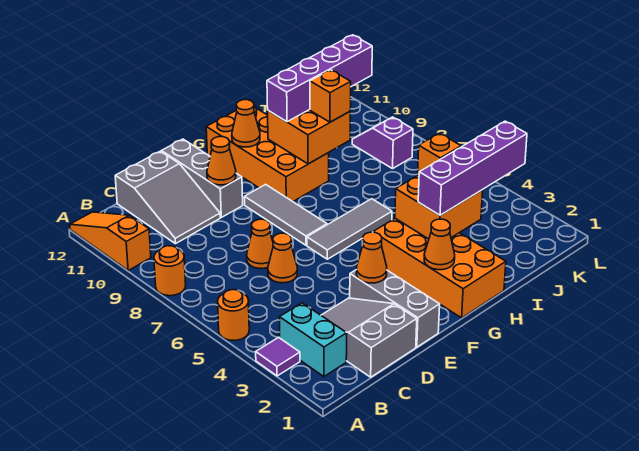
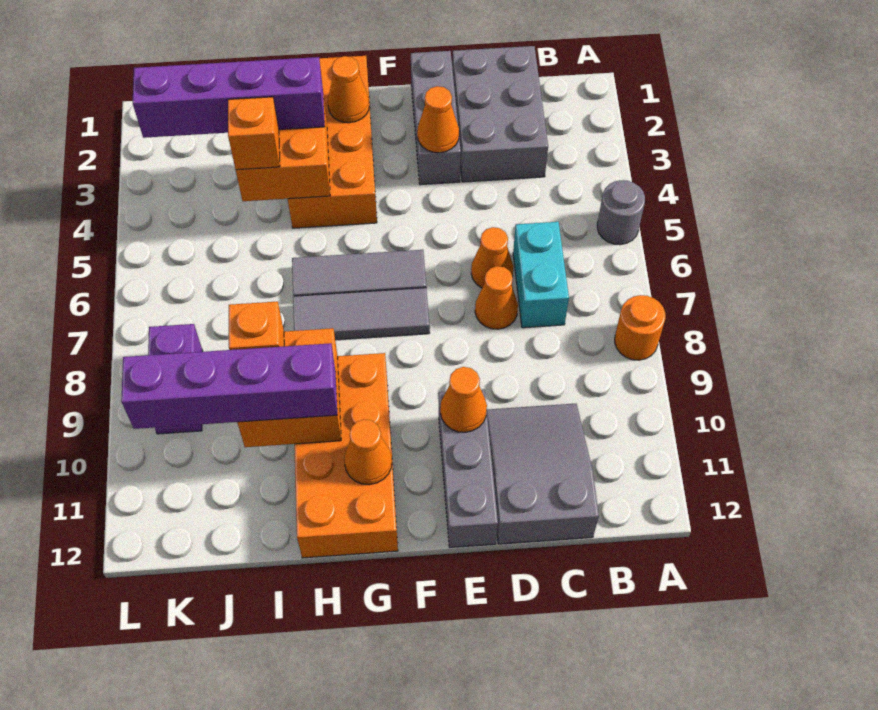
purple tile A3 level 1 -> none
orange round brick A5 level 1 -> grey round brick A5 level 1
orange slope A10:A12 level 1 top 10 -> none
cyan brick B2:B3 level 1 -> cyan brick C6:C7 level 1
grey slope C1:D3 level 1 top 1 -> grey brick C1:D3 level 1
grey tile F7:F9 level 1 -> grey tile F7:H7 level 1

